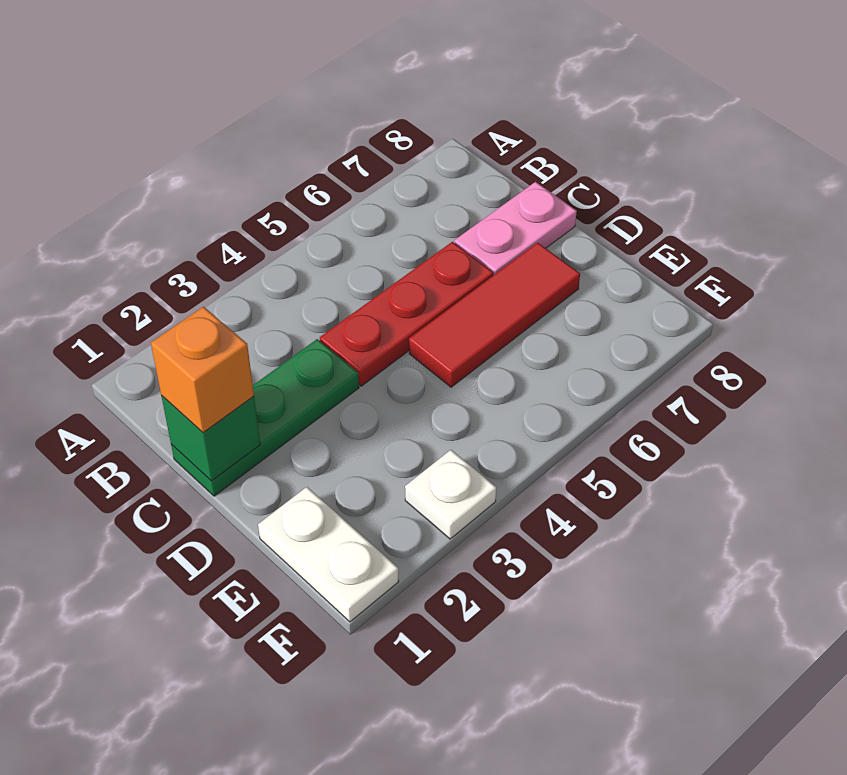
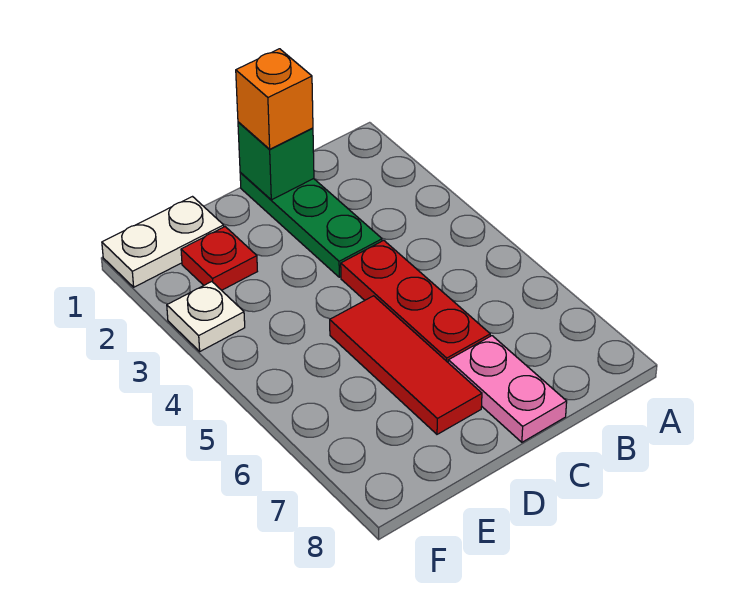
none -> red plate E2 level 1

